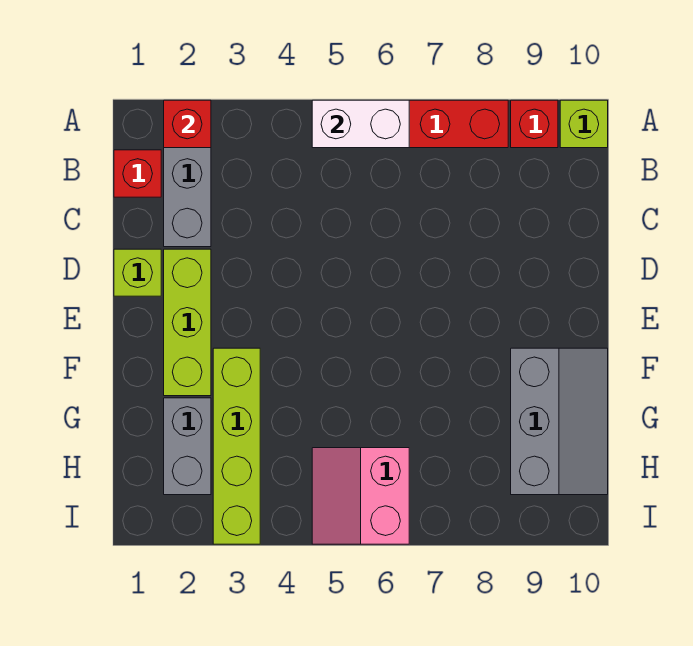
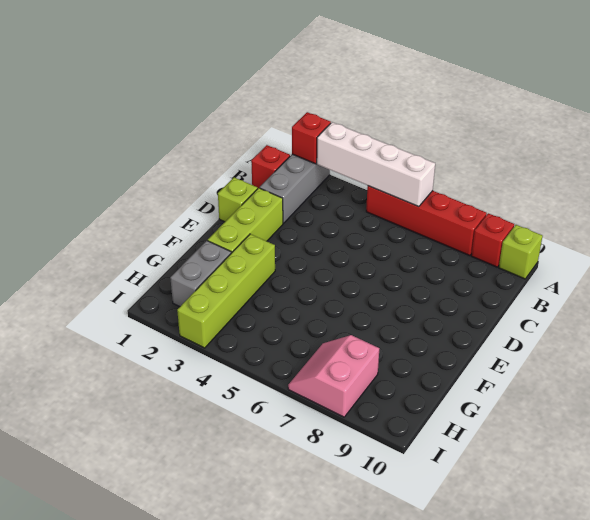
white brick A5:A6 level 2 -> white brick A3:A6 level 2
grey slope F9:H10 level 1 top 9 -> none
pink slope H5:I6 level 1 top 6 -> pink slope H7:I8 level 1 top 8

